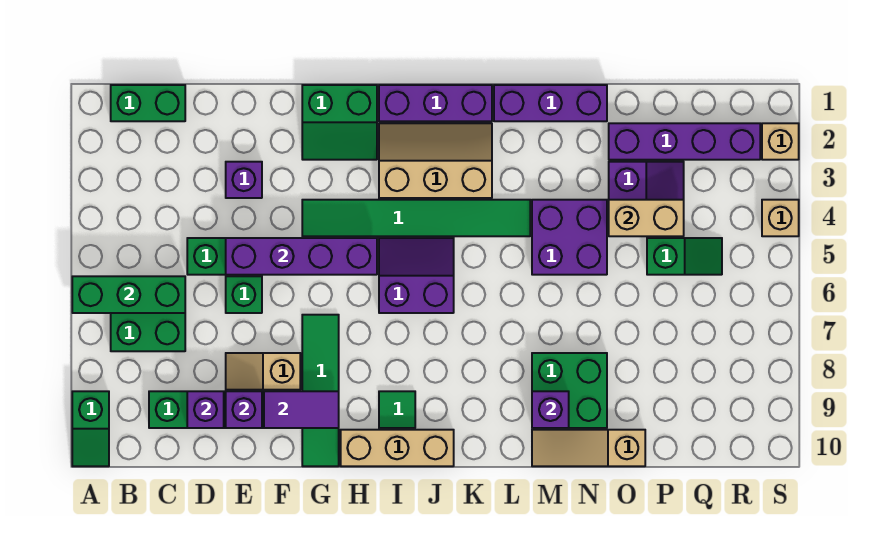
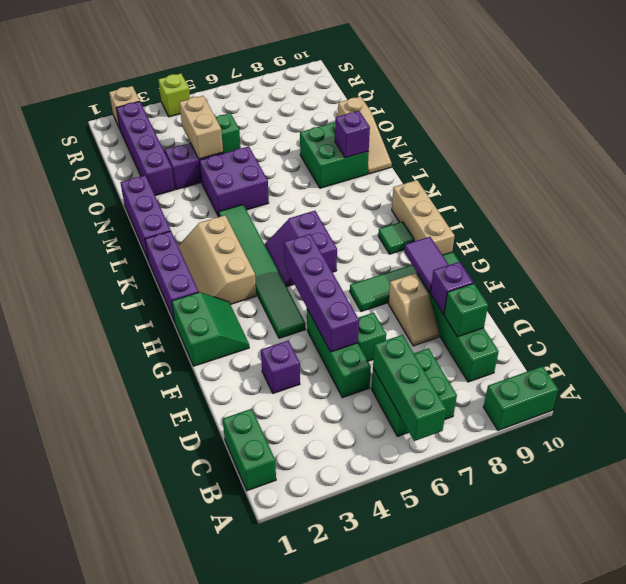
green slope A9:A10 level 1 top 9 -> green brick A9:A10 level 1
purple brick D9 level 2 -> green brick D9 level 2
tan brick S4 level 1 -> lime brick S4 level 1

